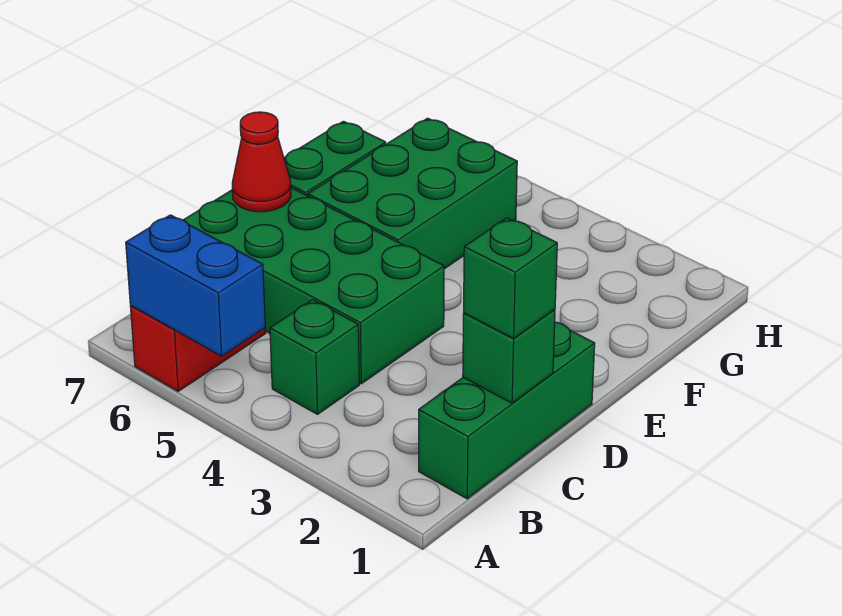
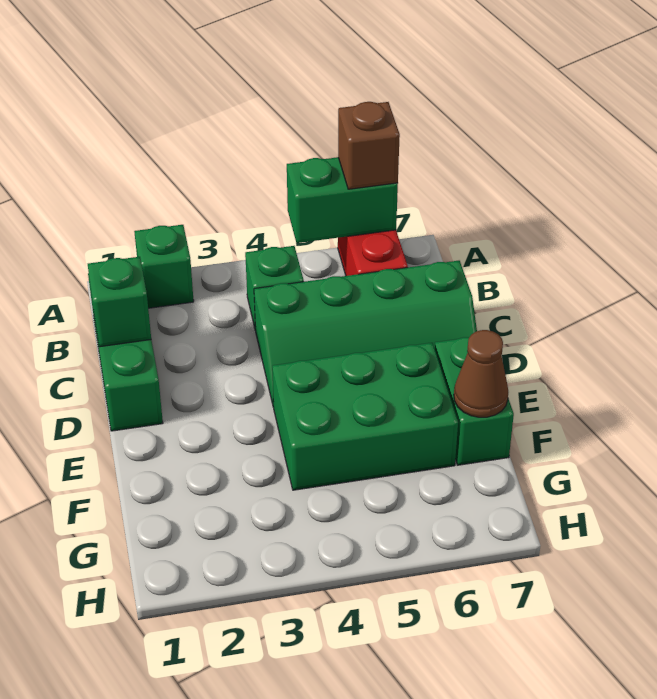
blue brick A5:A6 level 2 -> green brick A5:A6 level 2
none -> brown brick A6 level 3
green brick C1 level 3 -> green brick A2 level 1
green brick C4:D7 level 1 -> green slope C4:D7 level 1 top C
red cone D7 level 2 -> none
green brick E5:G6 level 1 -> green brick E4:F6 level 1
none -> brown cone F7 level 2

